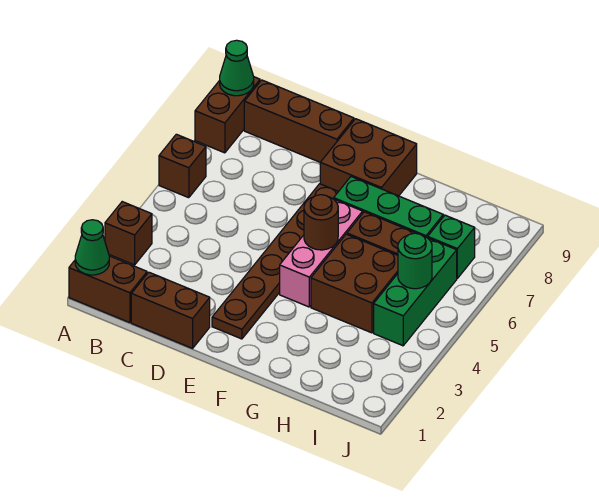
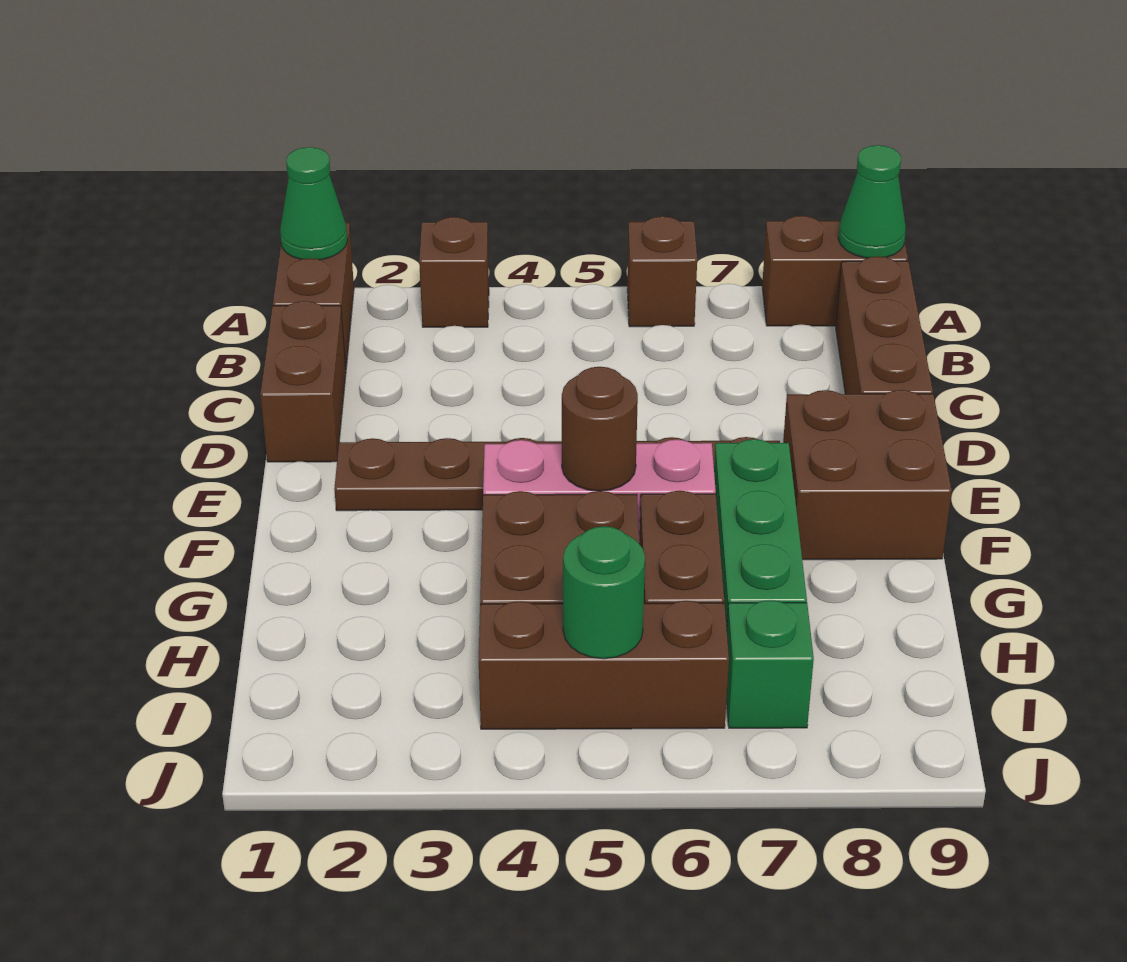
green brick I4:I6 level 1 -> brown brick I4:I6 level 1

